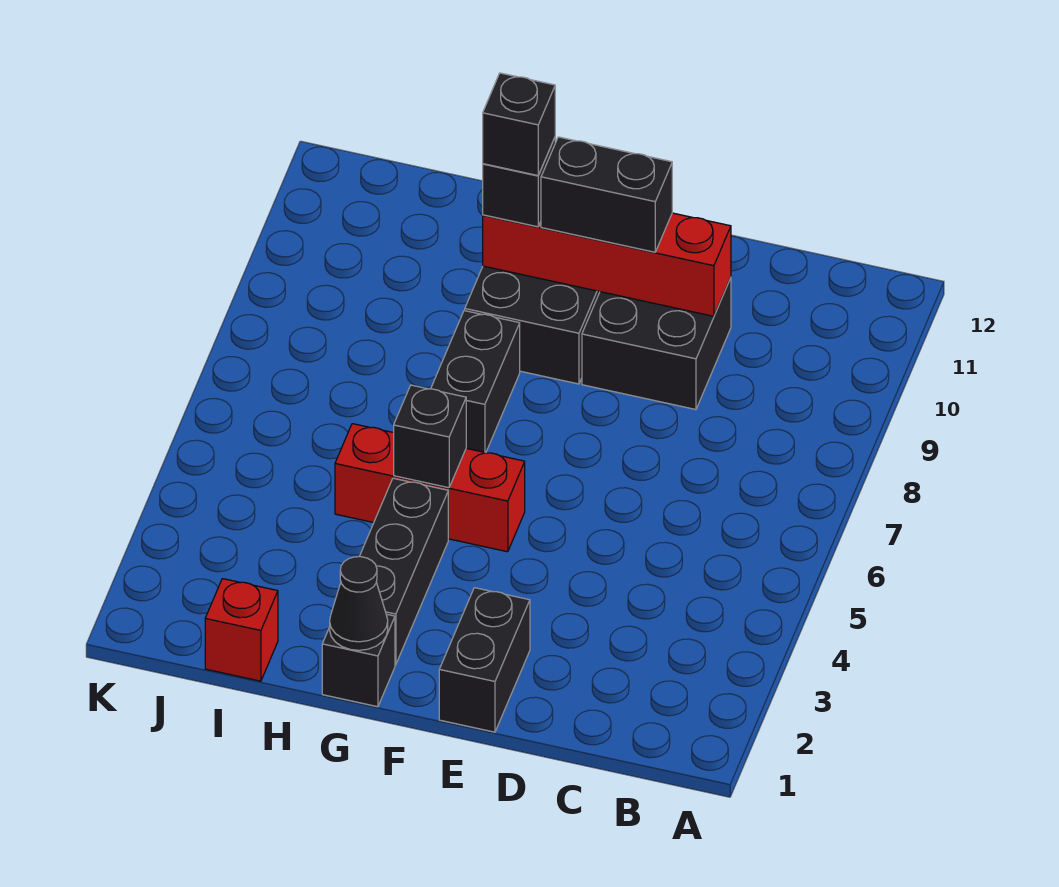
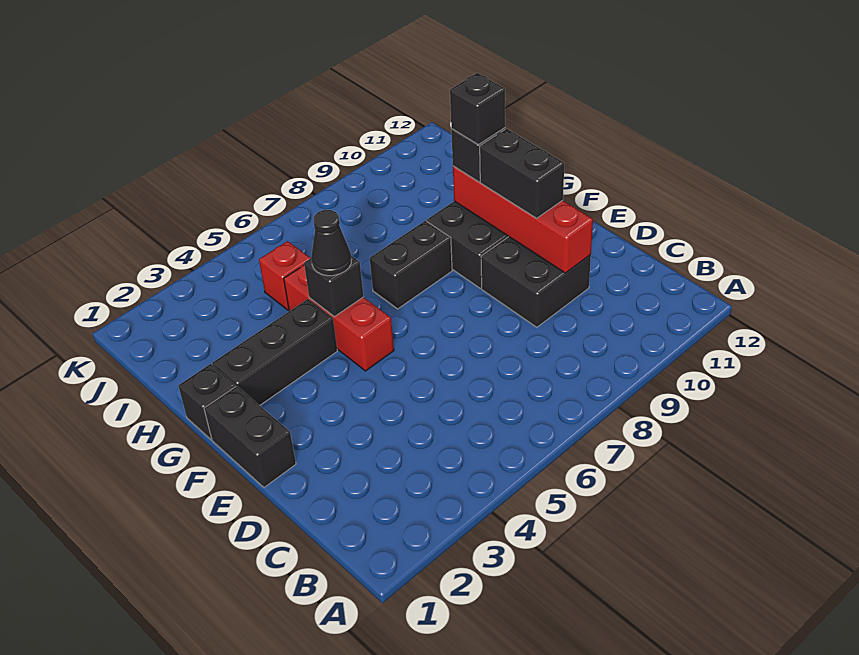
black brick E1:E2 level 1 -> black brick E1:F1 level 1
black cone G1 level 2 -> black cone G5 level 3
red brick I1 level 1 -> red brick I5 level 1

